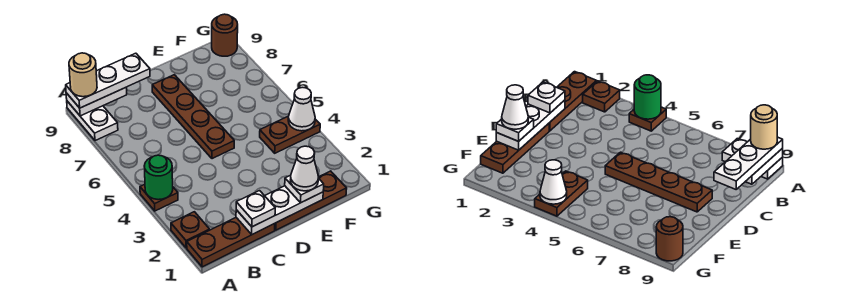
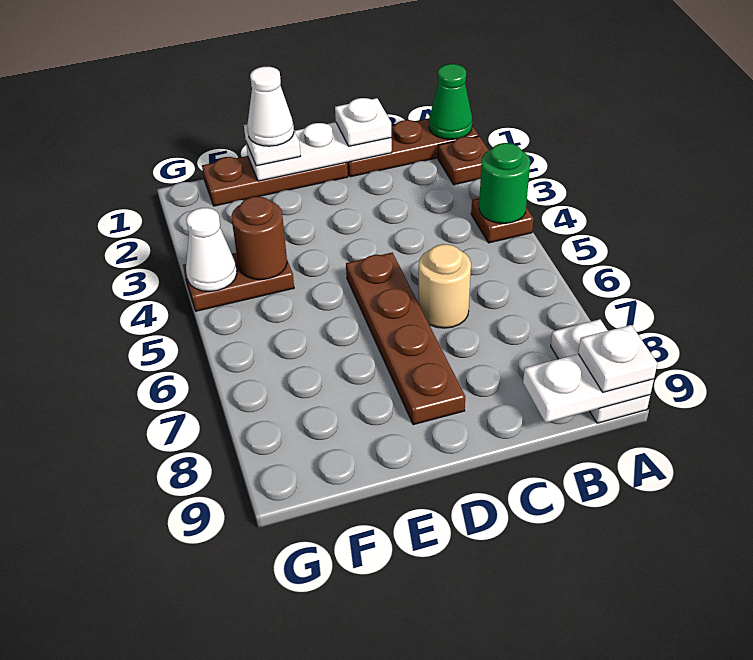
none -> green cone A1 level 2
white plate A9:C9 level 3 -> white plate A9 level 3
tan round brick A9 level 4 -> tan round brick C6 level 1
brown round brick G9 level 1 -> brown round brick F4 level 2

